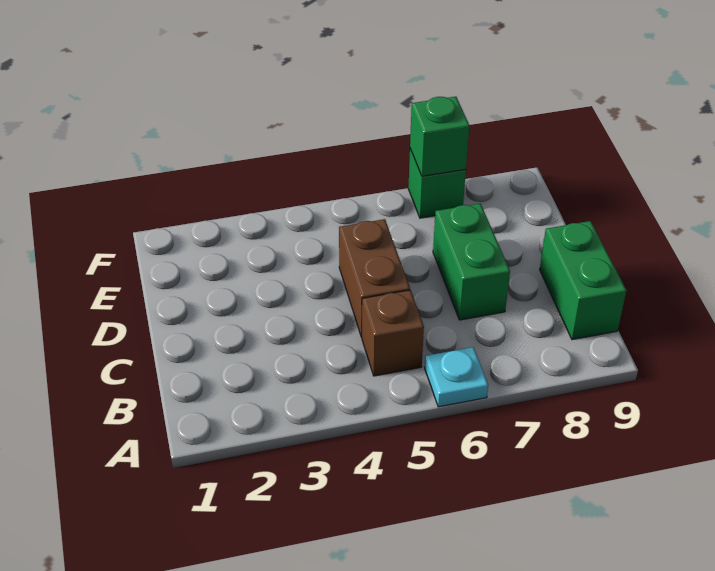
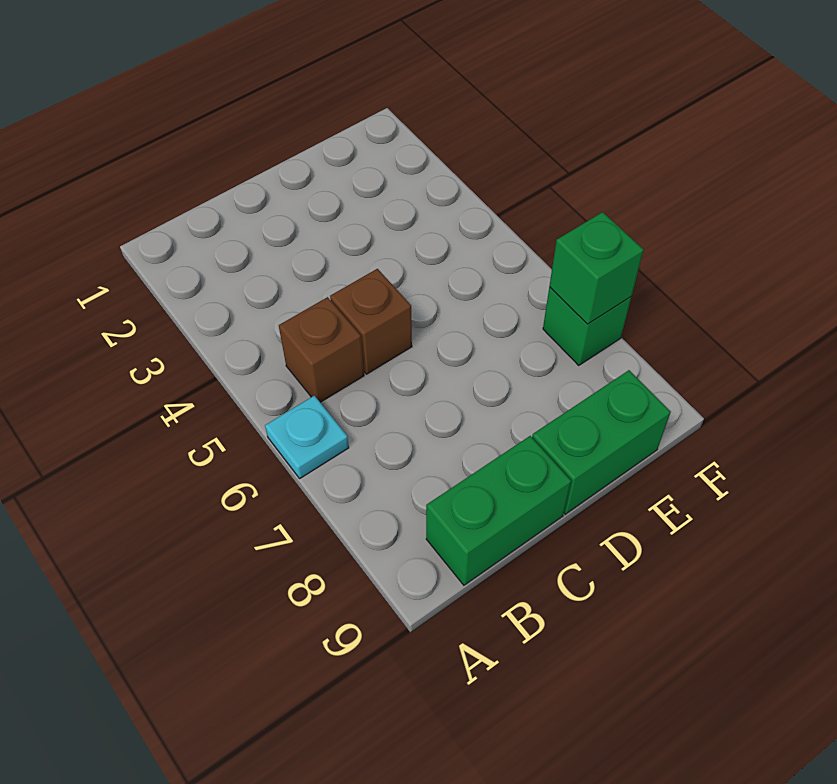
brown brick C5:D5 level 1 -> brown brick C5 level 1
green brick C7:D7 level 1 -> green brick D9:E9 level 1

